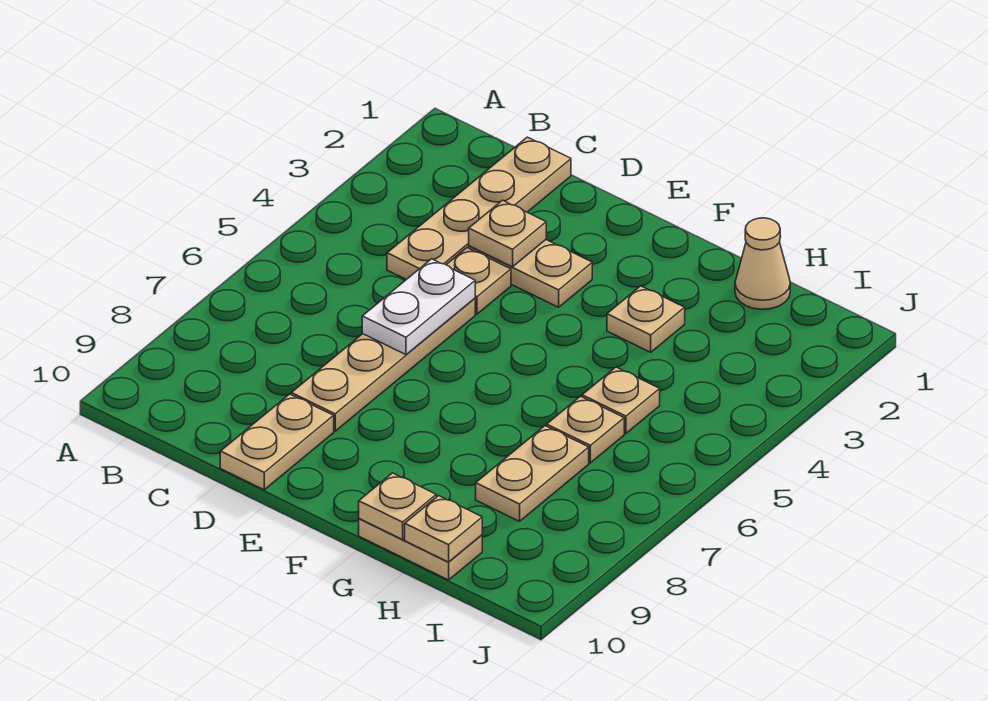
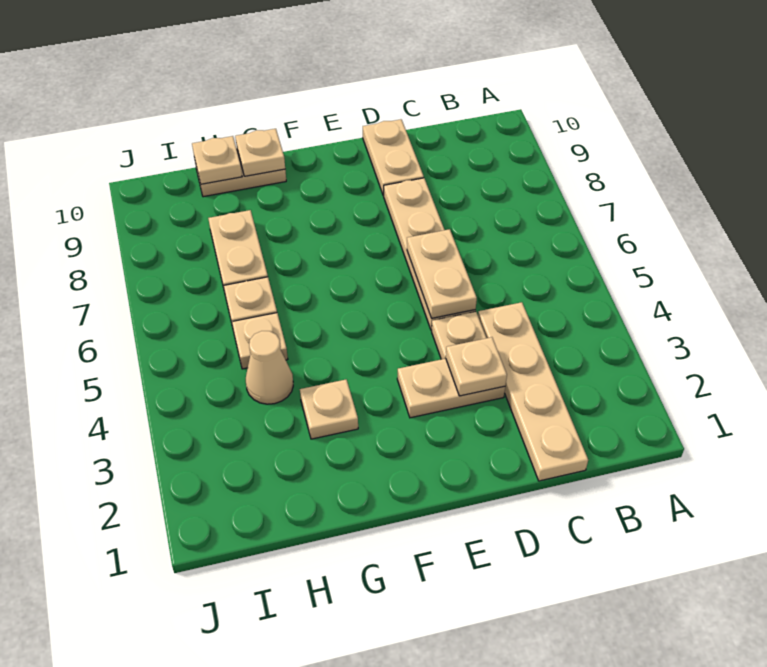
white plate D5:D6 level 2 -> tan plate D5:D6 level 2
tan cone H1 level 1 -> tan cone H4 level 1

